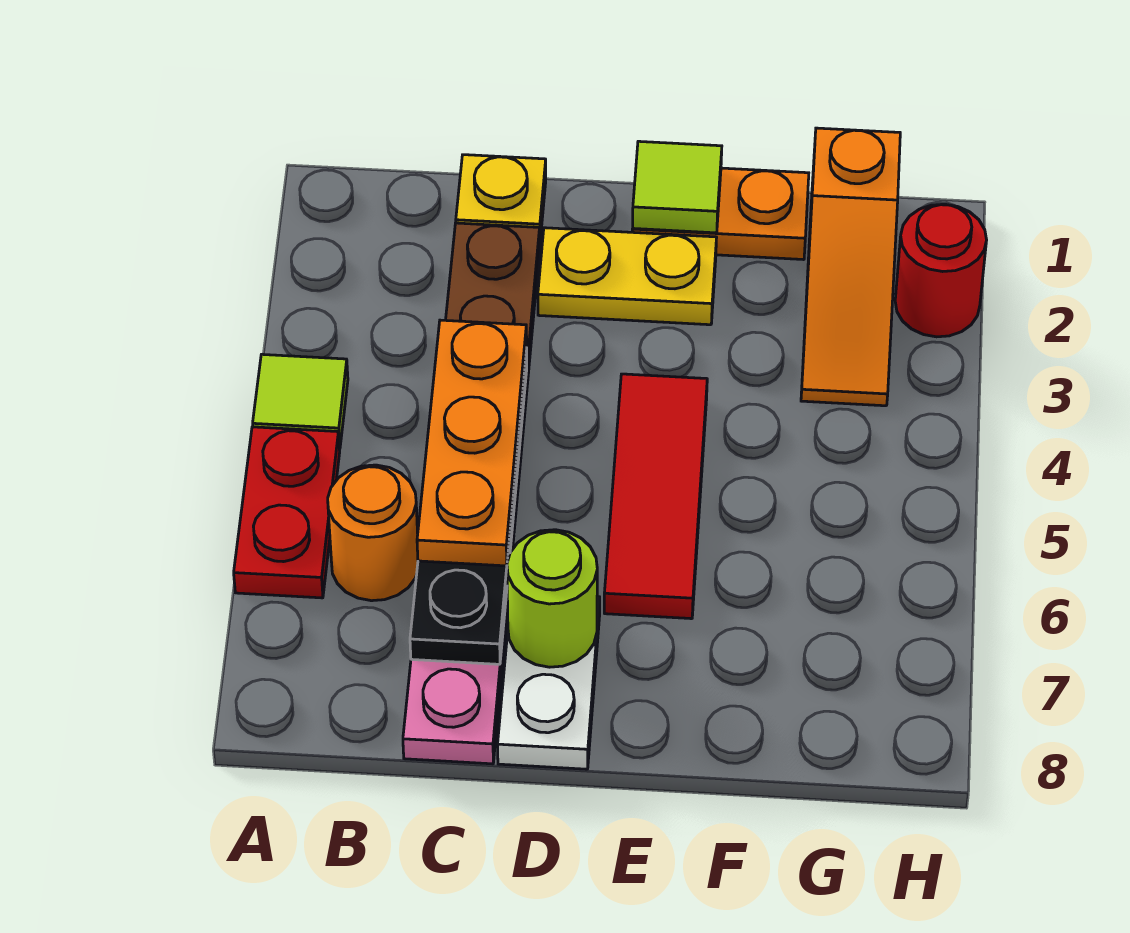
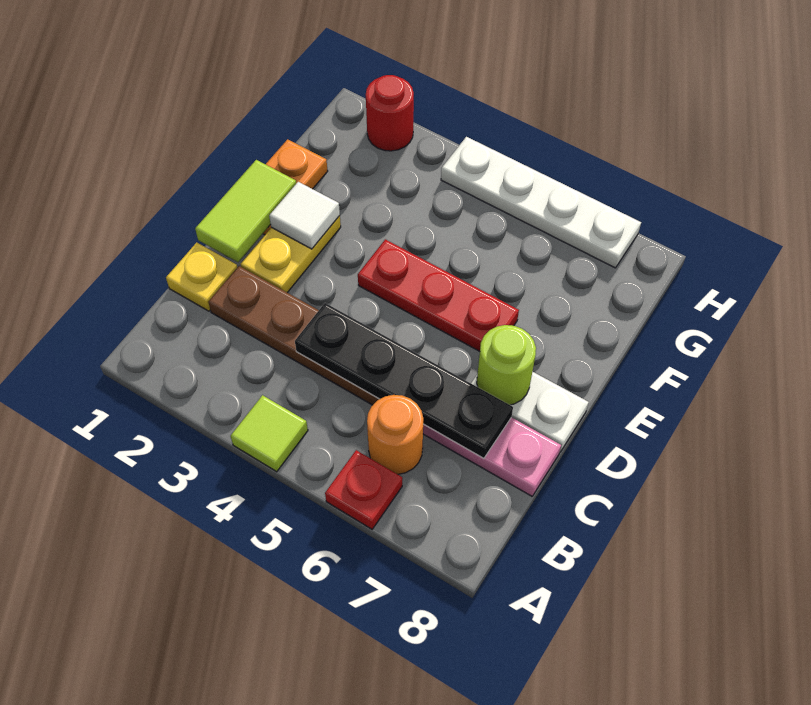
red plate A5:A6 level 1 -> red plate A6 level 1
orange plate C4:C6 level 3 -> none
lime tile E1 level 2 -> lime tile D1:E1 level 2
none -> white tile E2 level 2
red tile E4:E6 level 1 -> red plate E4:E6 level 1
orange slope G1:G3 level 1 top 1 -> none
none -> white plate H4:H7 level 1

